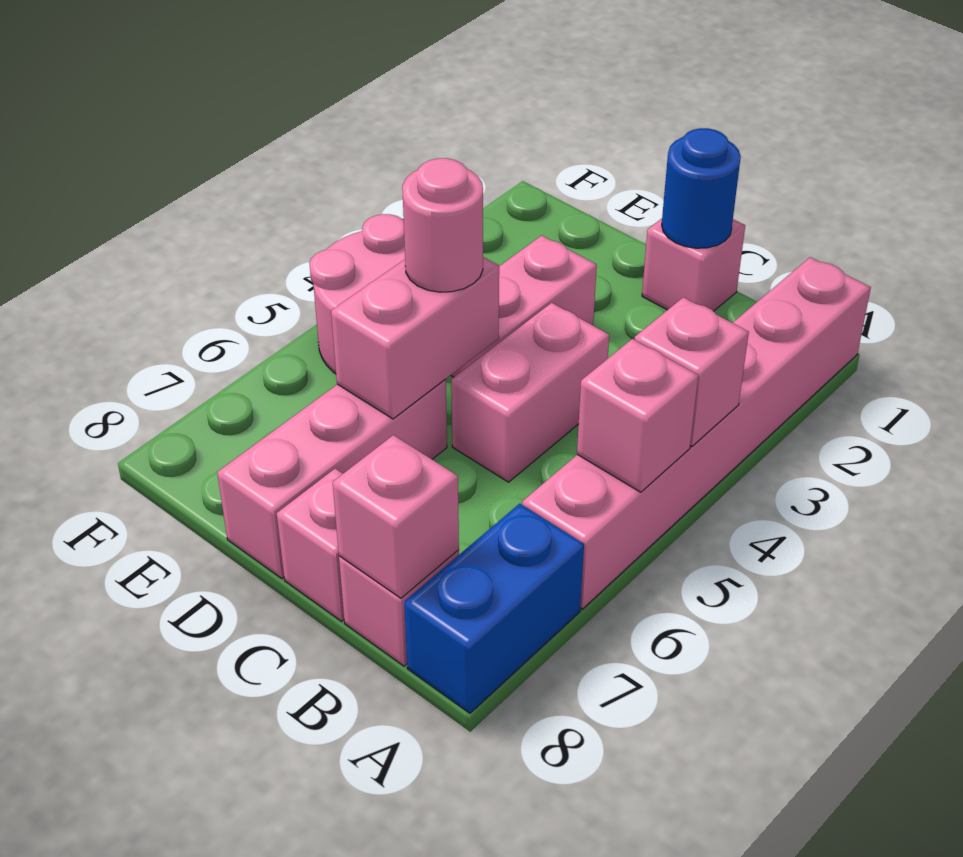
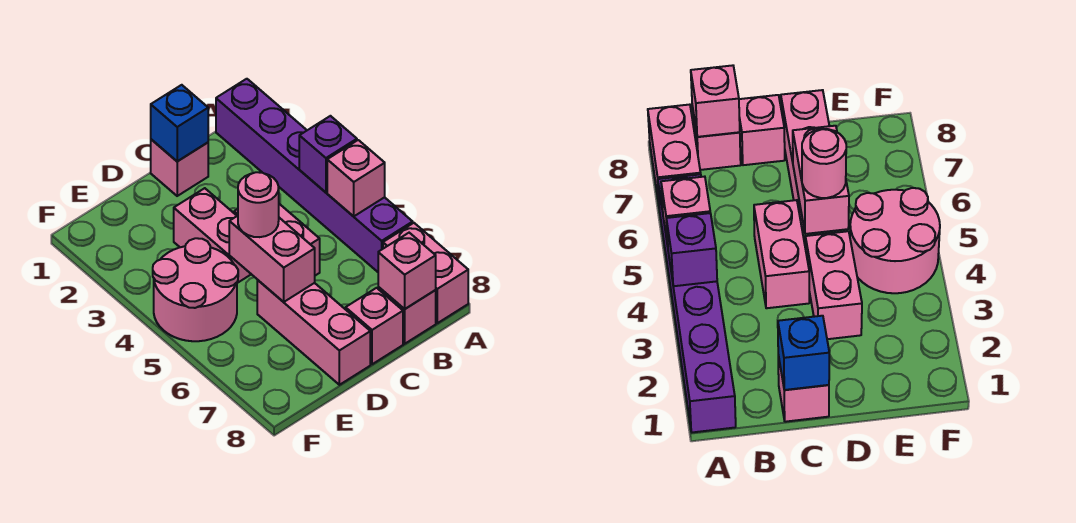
pink brick A1:A6 level 1 -> purple brick A1:A6 level 1
pink brick A4 level 2 -> purple brick A4 level 2
blue brick A7:A8 level 1 -> pink brick A7:A8 level 1
blue round brick C1 level 2 -> blue brick C1 level 2

